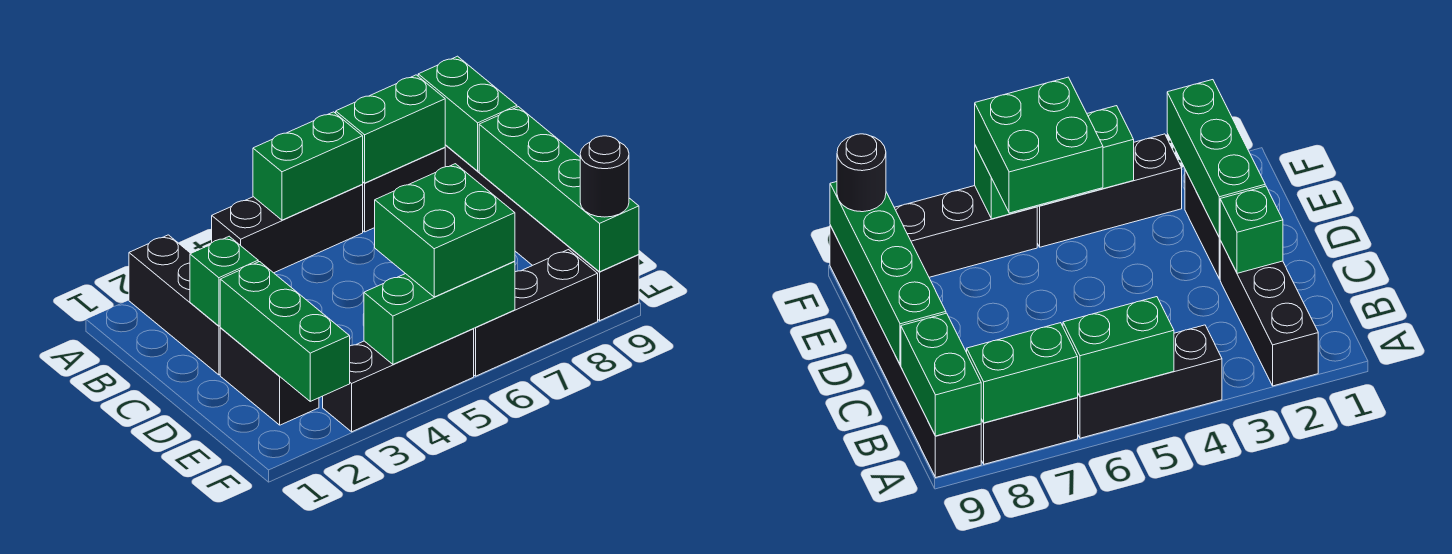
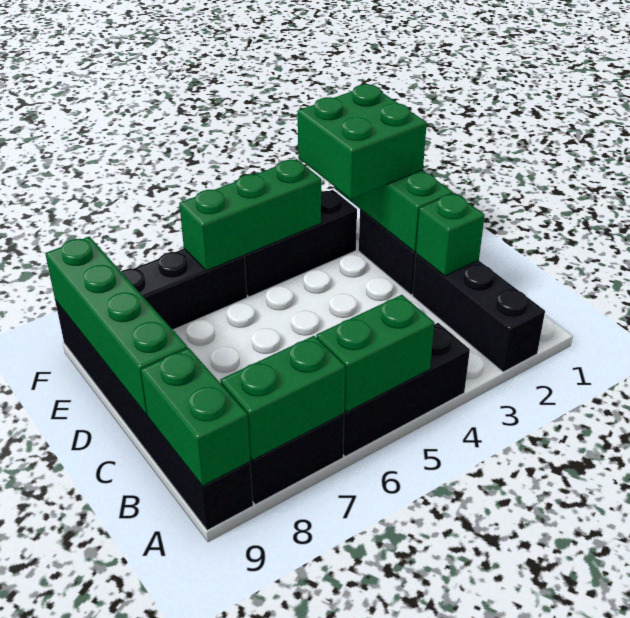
green brick E5:F6 level 3 -> green brick E2:F3 level 3
black round brick F9 level 3 -> none

